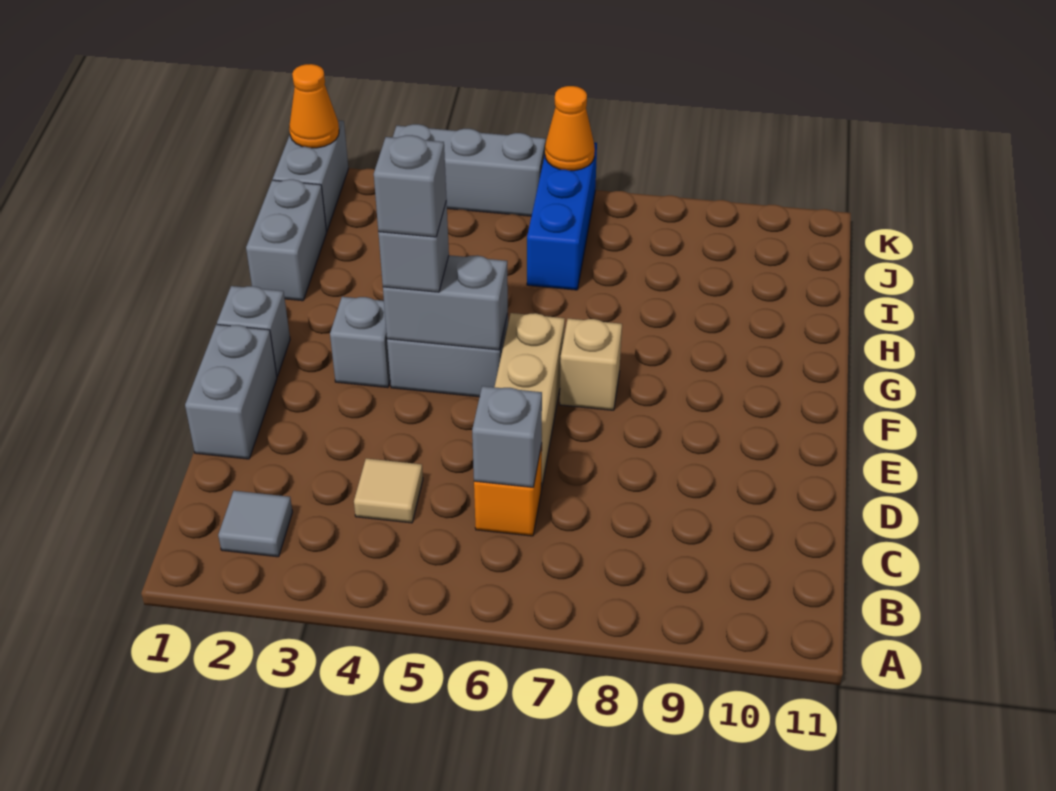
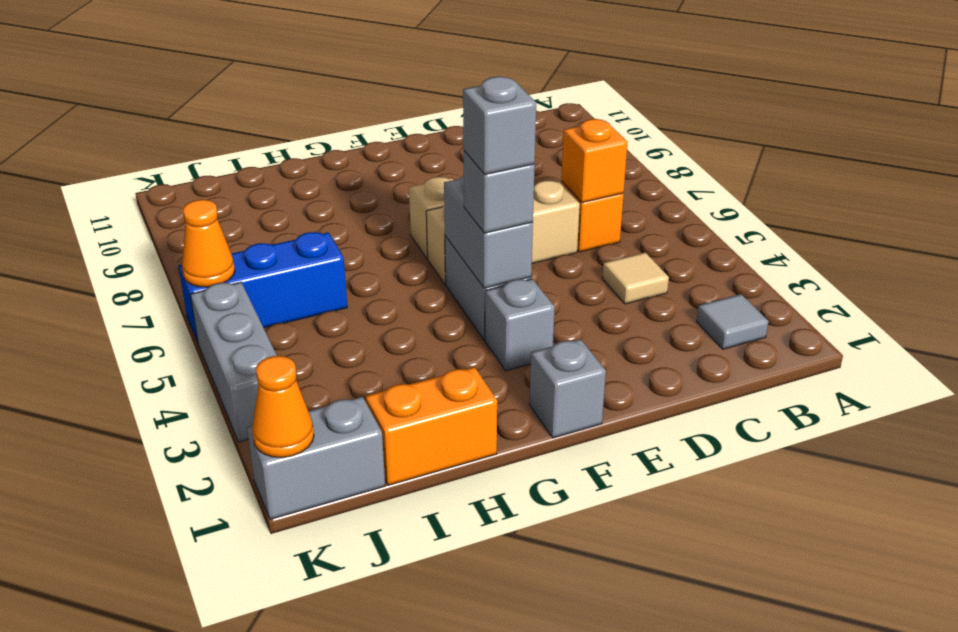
grey brick C6 level 2 -> orange brick C6 level 2
grey brick D1:E1 level 1 -> none
grey brick H1:I1 level 1 -> orange brick H1:I1 level 1

